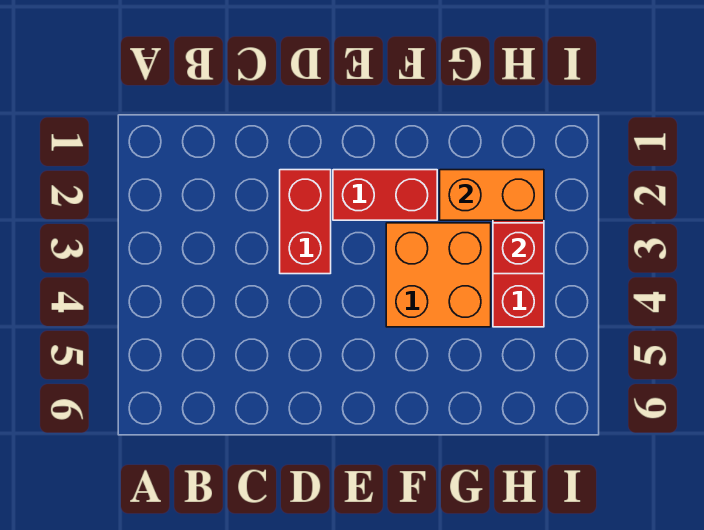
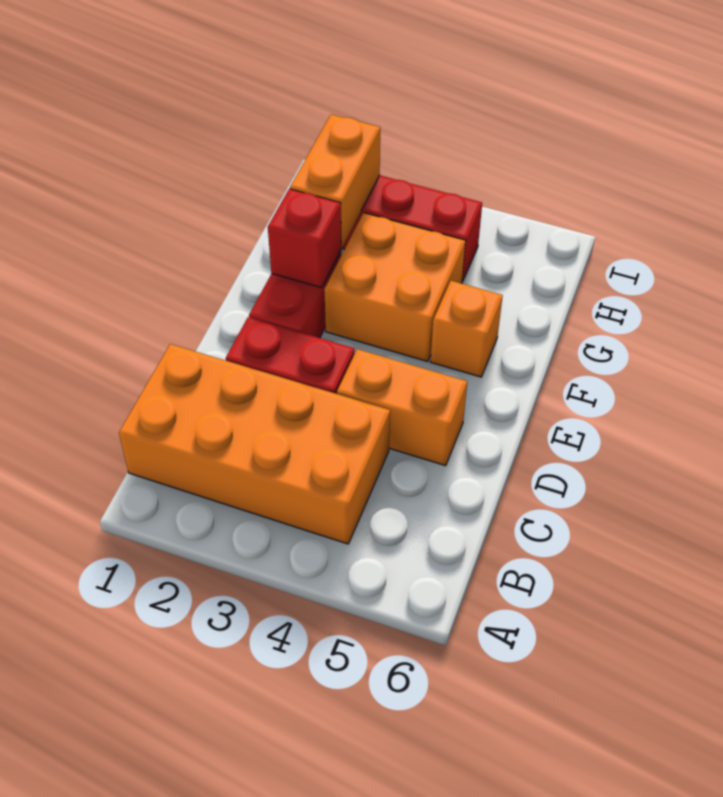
none -> orange brick B1:C4 level 1
none -> orange brick D4:D5 level 1
none -> orange brick F5 level 1
red brick H3 level 2 -> red brick F2 level 2

